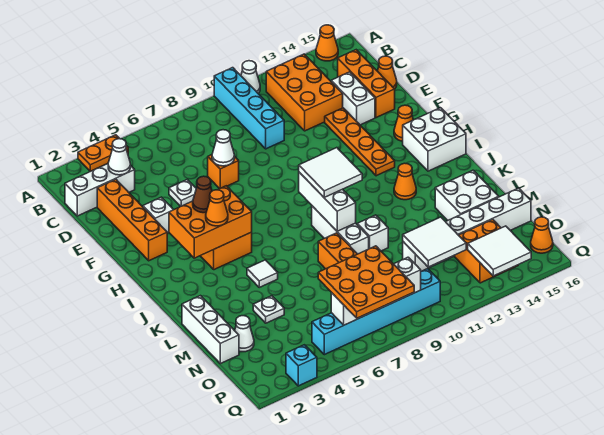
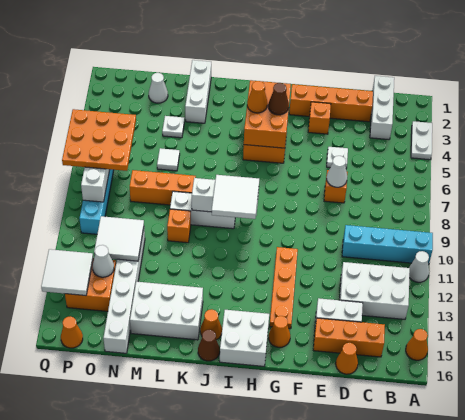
orange plate A3:A4 level 1 -> white plate A3:A4 level 1
orange brick B12:D13 level 1 -> white brick B12:D13 level 1
white cone C3 level 2 -> white cone O13 level 2
orange plate E13:H13 level 1 -> orange plate G11:G14 level 1
white brick F3 level 1 -> orange brick F3 level 1
orange cone J13 level 1 -> orange cone J15 level 1
none -> brown cone J16 level 1
white tile K5 level 1 -> white tile M6 level 1
white brick L1:N1 level 1 -> white brick L1:L3 level 1
white brick L10 level 1 -> orange brick L10 level 1
white brick L14:M15 level 1 -> white brick K14:M15 level 1
cyan brick Q3 level 1 -> none

